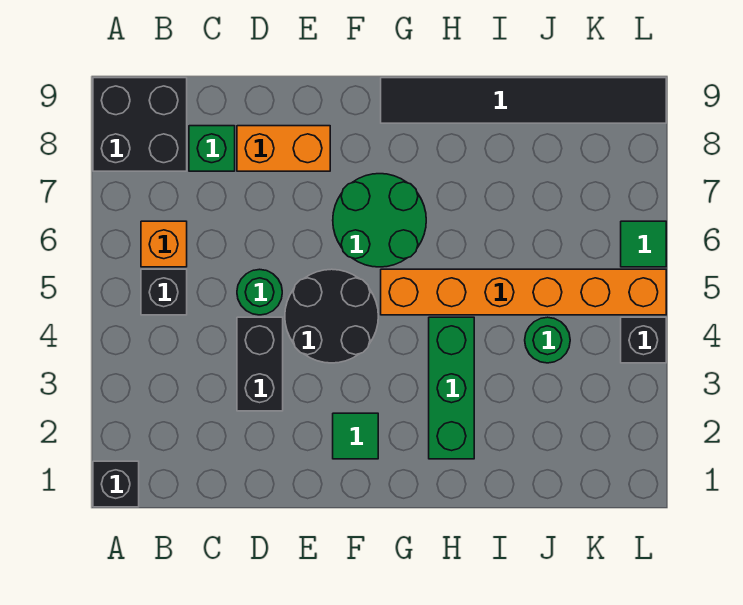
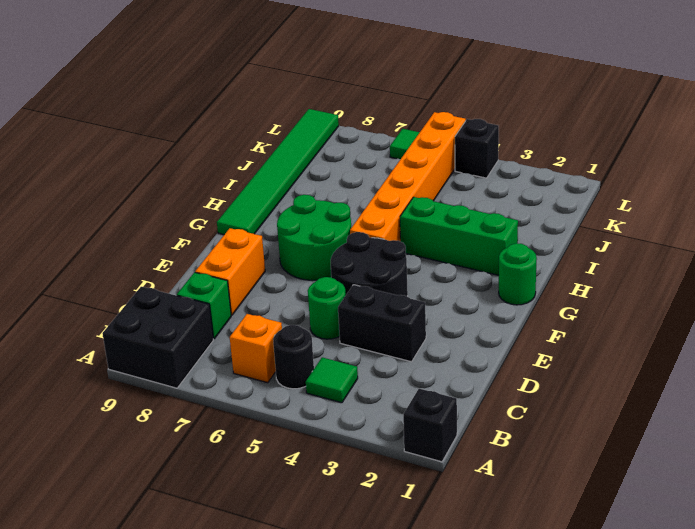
black brick B5 level 1 -> black round brick B5 level 1
green tile F2 level 1 -> green tile B4 level 1
black tile G9:L9 level 1 -> green tile G9:L9 level 1
green round brick J4 level 1 -> green round brick G1 level 1

